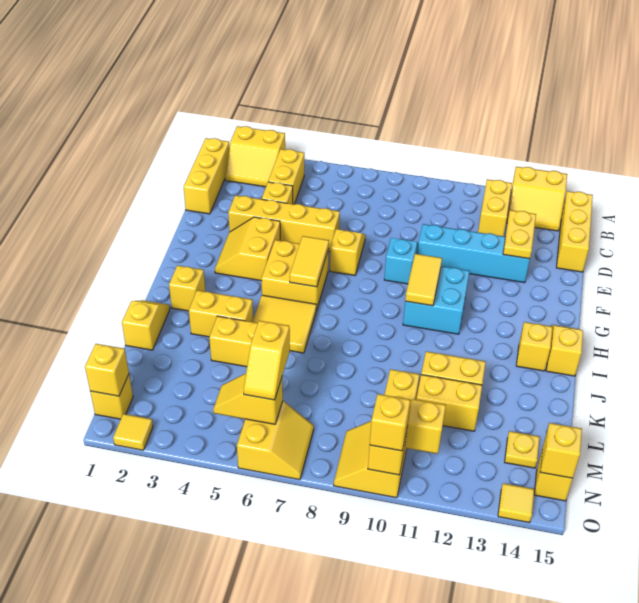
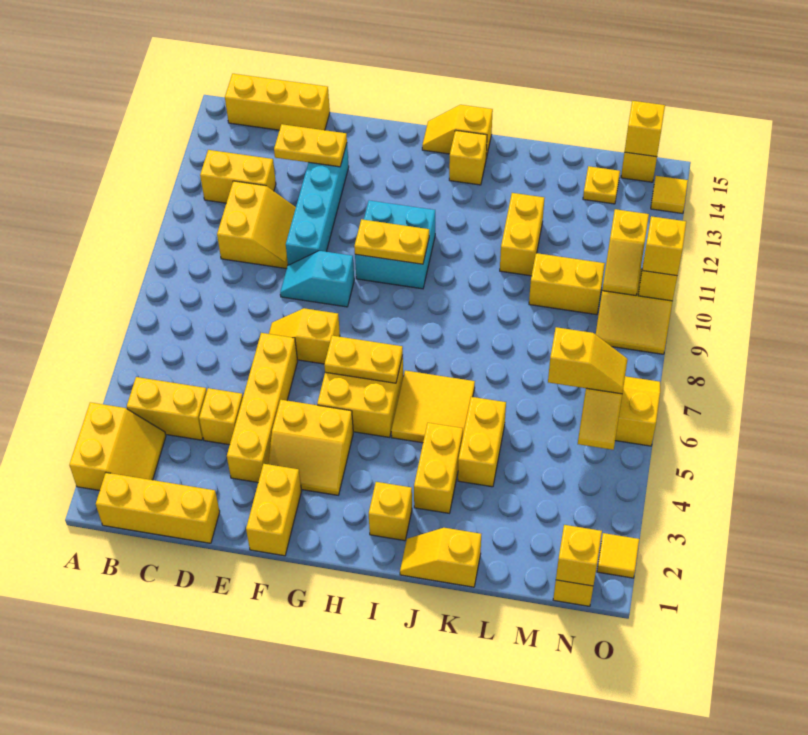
yellow slope A13:B14 level 1 top A -> yellow slope C10:D11 level 1 top C
yellow tile G6:H6 level 2 -> yellow plate G6:H6 level 2
yellow tile G10:H10 level 2 -> yellow plate G10:H10 level 2
yellow brick L11:L12 level 1 -> yellow brick F1:F2 level 1

